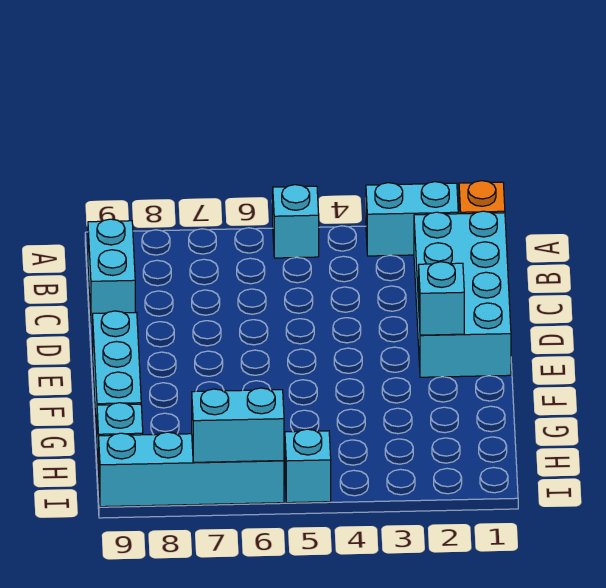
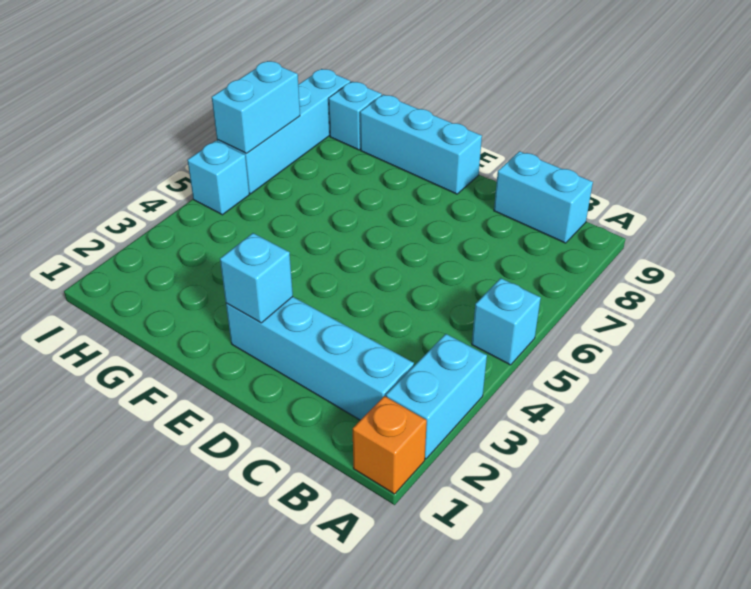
cyan brick B1:E2 level 1 -> cyan brick B2:E2 level 1

